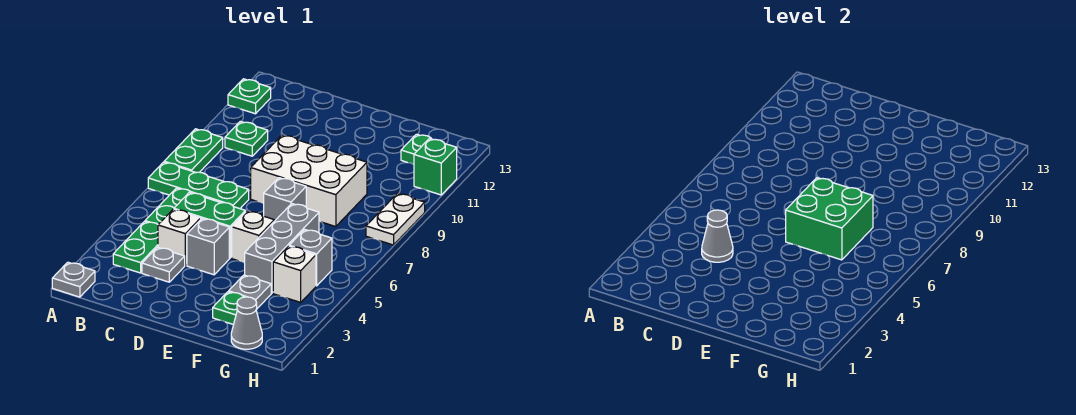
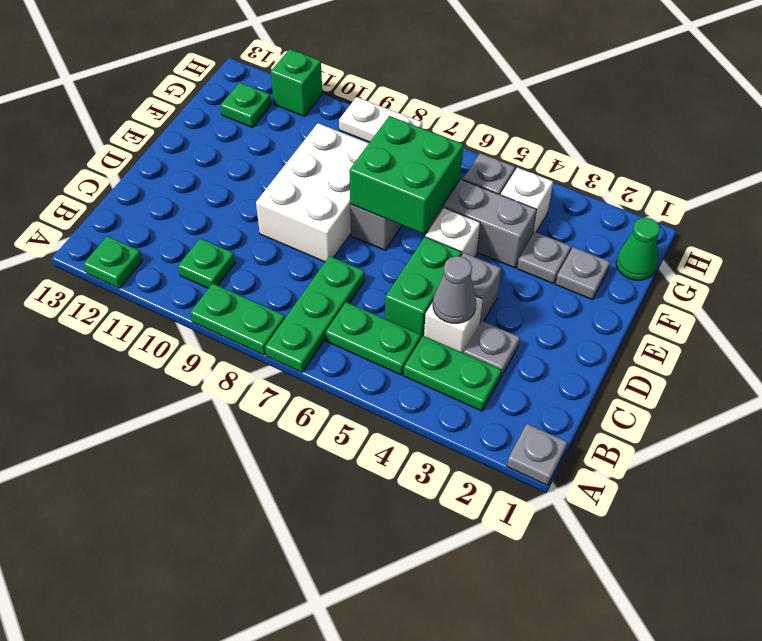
green plate F2 level 1 -> grey plate F2 level 1
grey cone G1 level 1 -> green cone G1 level 1

